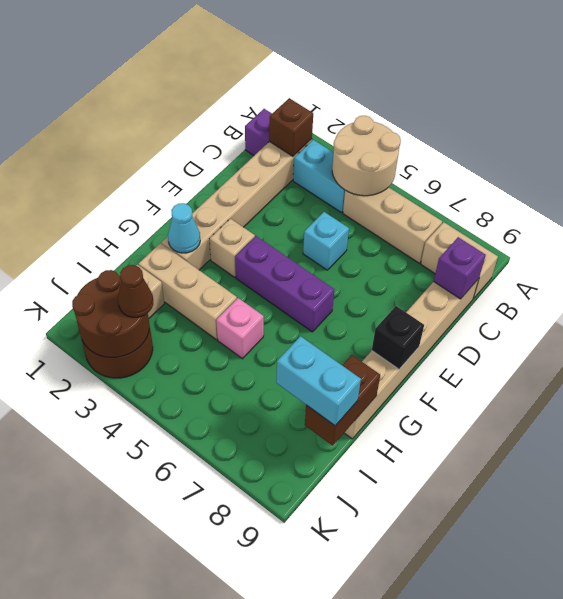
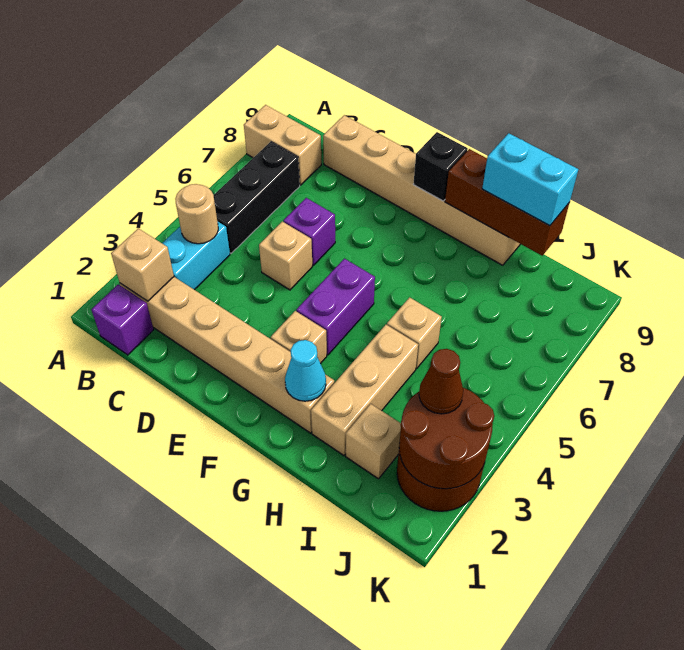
tan round brick A4:B5 level 2 -> tan round brick B4 level 2
brown brick B2 level 2 -> tan brick B2 level 2
tan brick B5:B7 level 1 -> black brick B5:B7 level 1
tan brick B8:B9 level 1 -> tan brick A8:B8 level 1
purple brick C9 level 2 -> purple brick D6 level 1
cyan brick D5 level 1 -> tan brick D5 level 1
purple brick F4:F6 level 1 -> purple brick F4:F5 level 1
pink brick H5 level 1 -> tan brick H5 level 1
brown brick H9:I9 level 2 -> brown brick G9:I9 level 2
cyan brick I8:I9 level 3 -> cyan brick H9:I9 level 3

